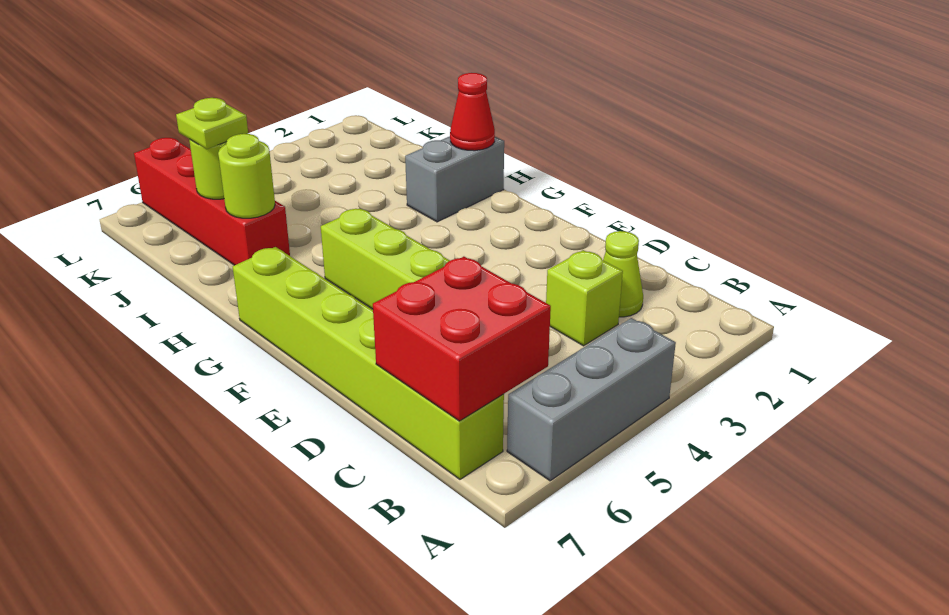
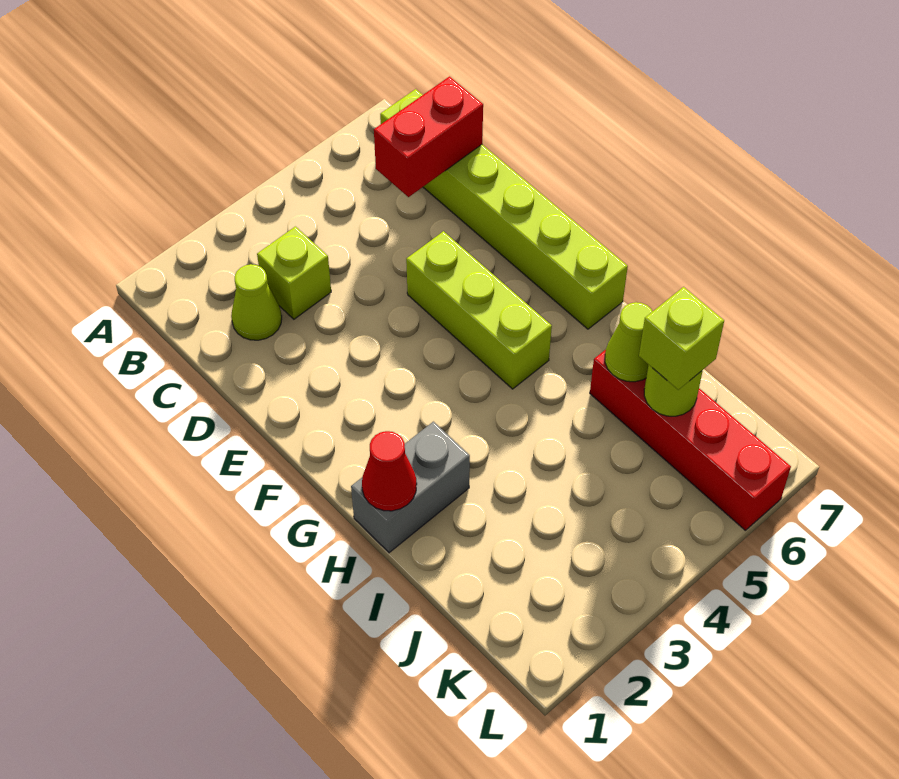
grey brick A4:A6 level 1 -> none
red brick B6:C7 level 2 -> red brick C6:C7 level 2
lime round brick I6 level 2 -> lime cone I6 level 2
lime plate J6 level 3 -> lime brick J6 level 3

